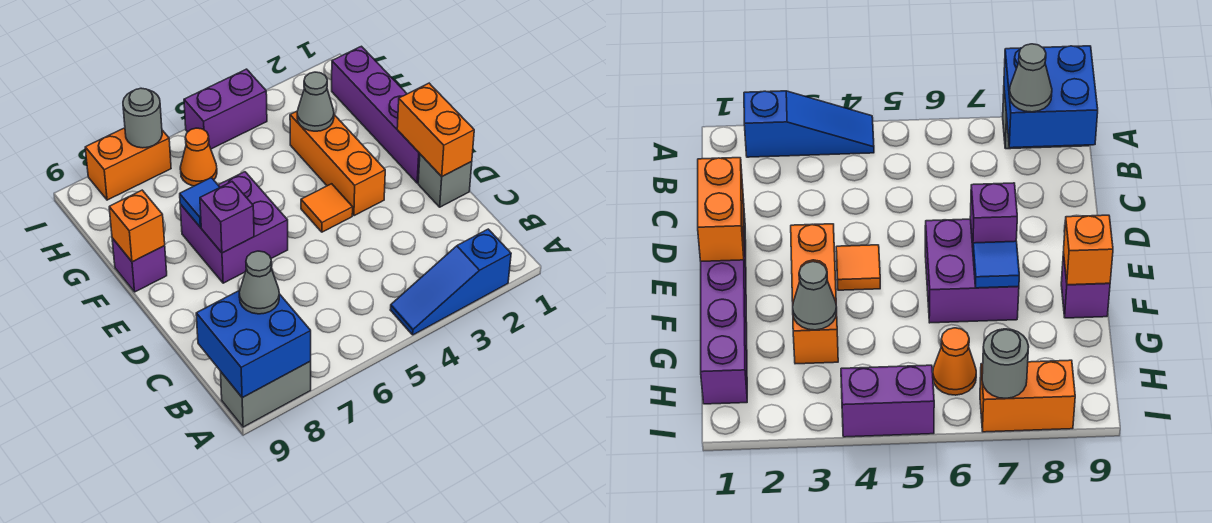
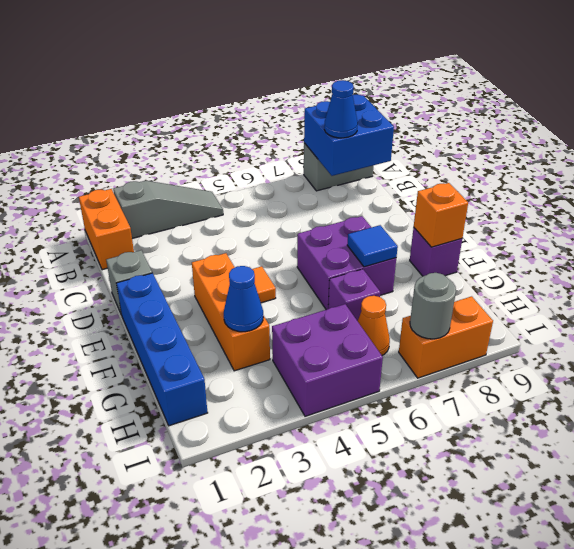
blue slope A2:A4 level 1 top 2 -> grey slope A2:A4 level 1 top 2
grey cone B8 level 3 -> blue cone B8 level 3
orange brick D1:E1 level 2 -> orange brick A1:B1 level 1
purple brick E1:H1 level 1 -> blue brick E1:H1 level 1
purple brick E7 level 2 -> purple brick G6 level 1
grey cone G3 level 2 -> blue cone G3 level 2
purple brick I4:I5 level 1 -> purple brick H4:I5 level 1

